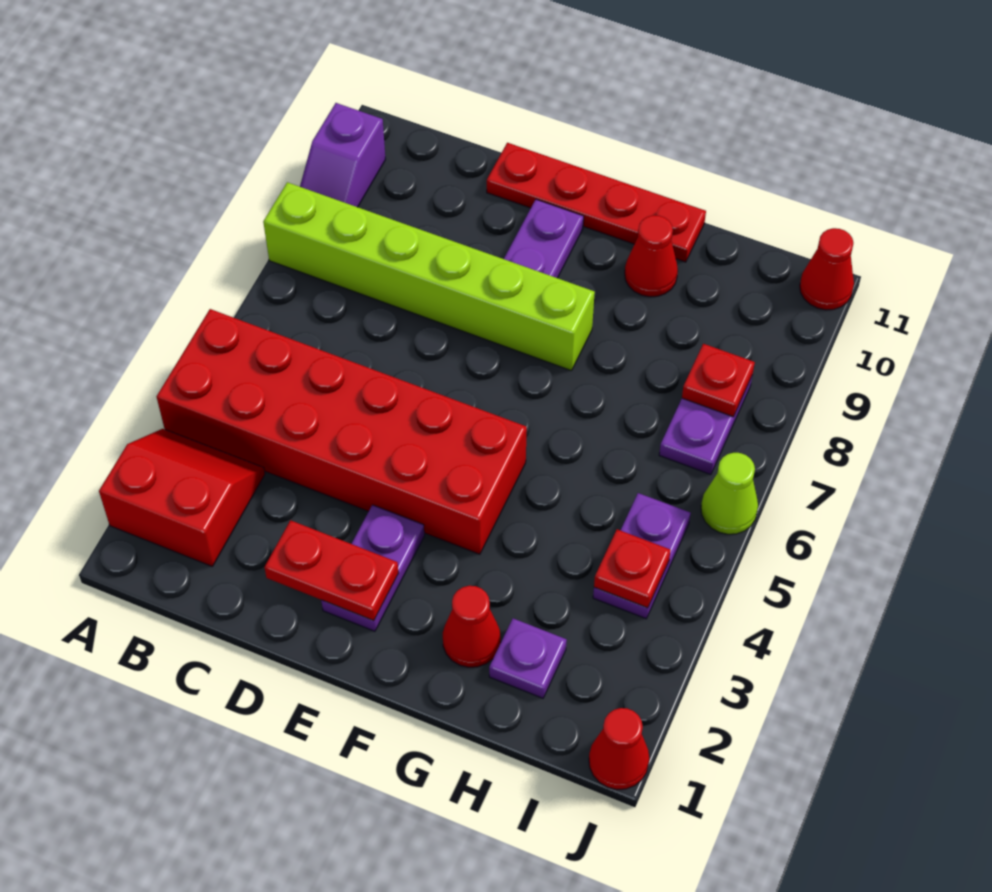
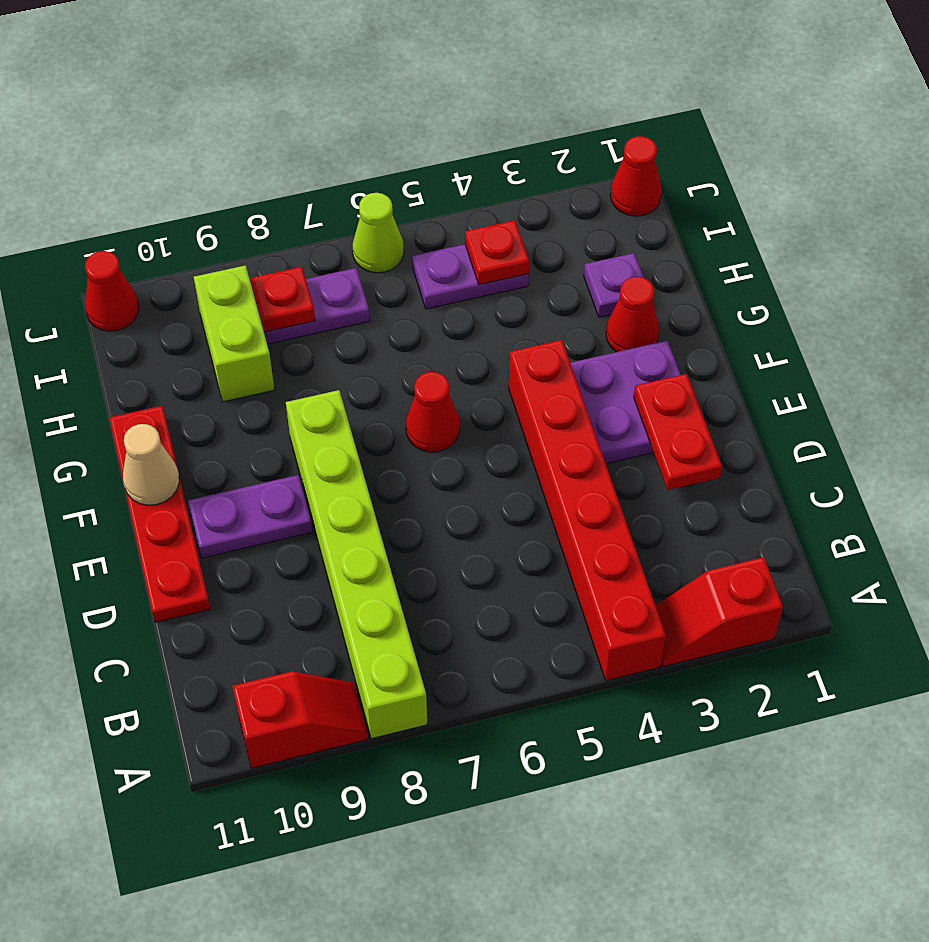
red slope A2:B3 level 1 top 2 -> red slope A2:A3 level 1 top 2
red brick A4:F5 level 1 -> red brick A4:F4 level 1
purple slope A9:A10 level 1 top 10 -> red slope A9:A10 level 1 top 10
purple plate E2:E3 level 1 -> purple plate E2:F3 level 1
none -> tan cone F11 level 2
red cone G10 level 1 -> red cone F6 level 1
none -> lime brick H9:I9 level 1

